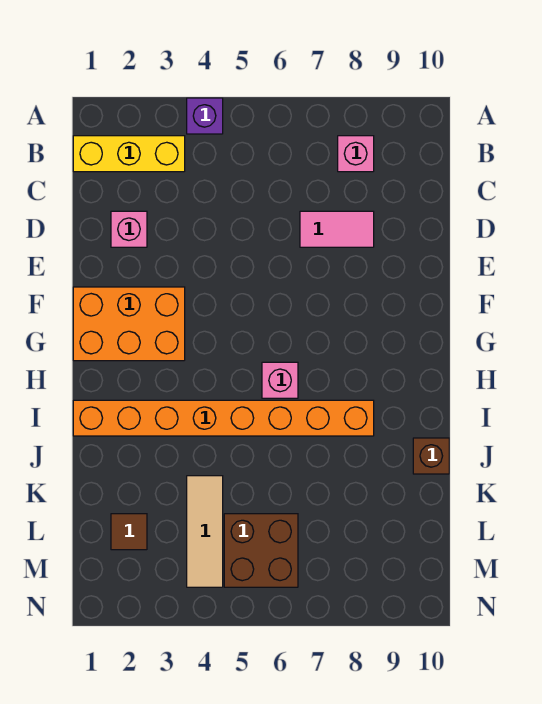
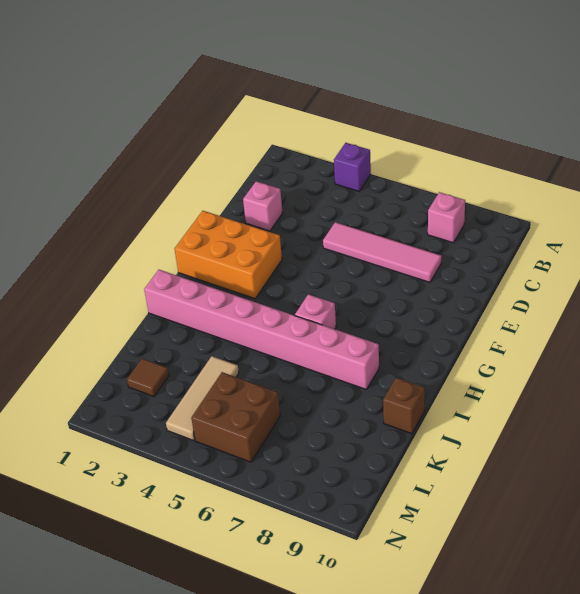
yellow brick B1:B3 level 1 -> none
pink tile D7:D8 level 1 -> pink tile D5:D8 level 1
orange brick I1:I8 level 1 -> pink brick I1:I8 level 1

